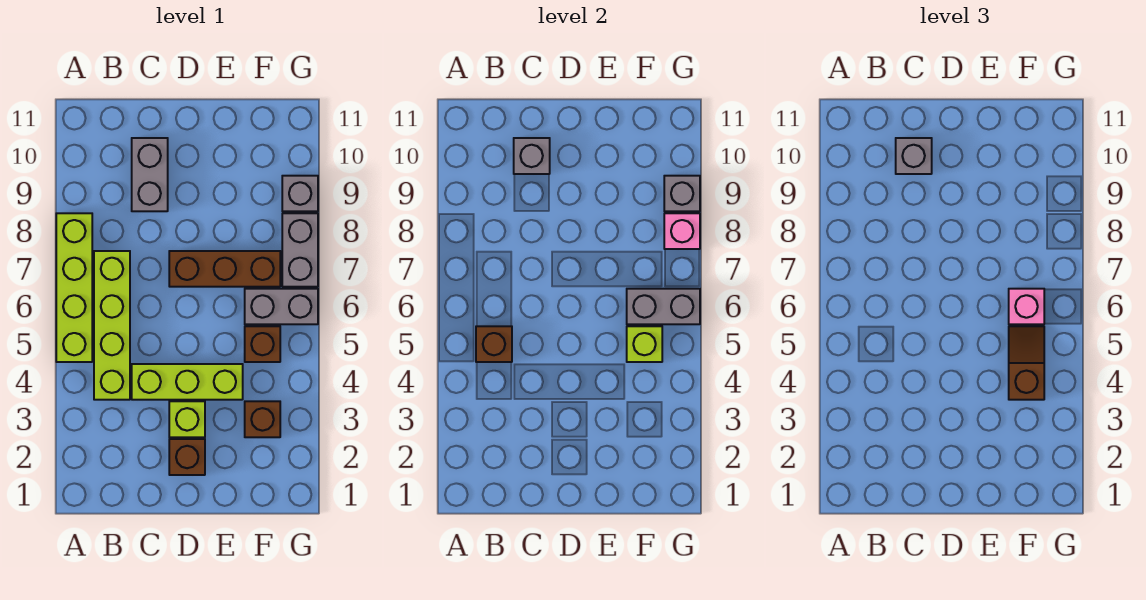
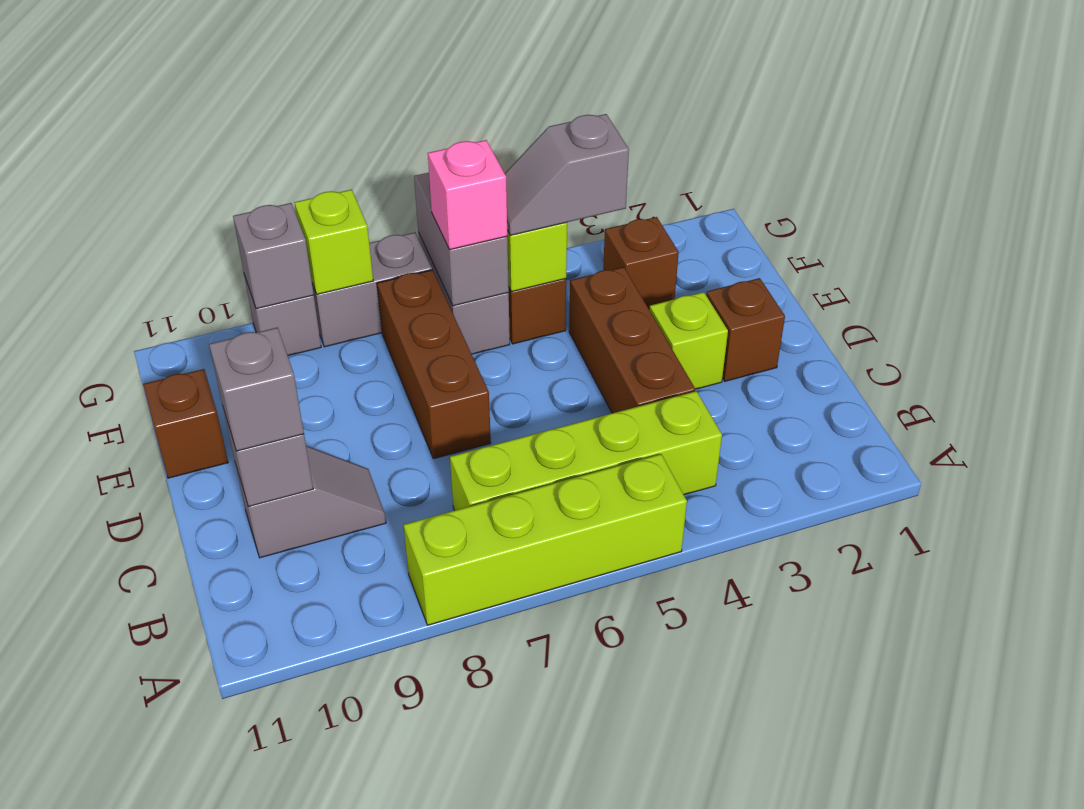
brown brick B5 level 2 -> brown brick E11 level 1
lime brick C4:E4 level 1 -> brown brick C4:E4 level 1
grey brick C9:C10 level 1 -> grey slope C9:C10 level 1 top 10
brown slope F4:F5 level 3 top 4 -> grey slope F4:F5 level 3 top 4
pink brick G8 level 2 -> lime brick G8 level 2

